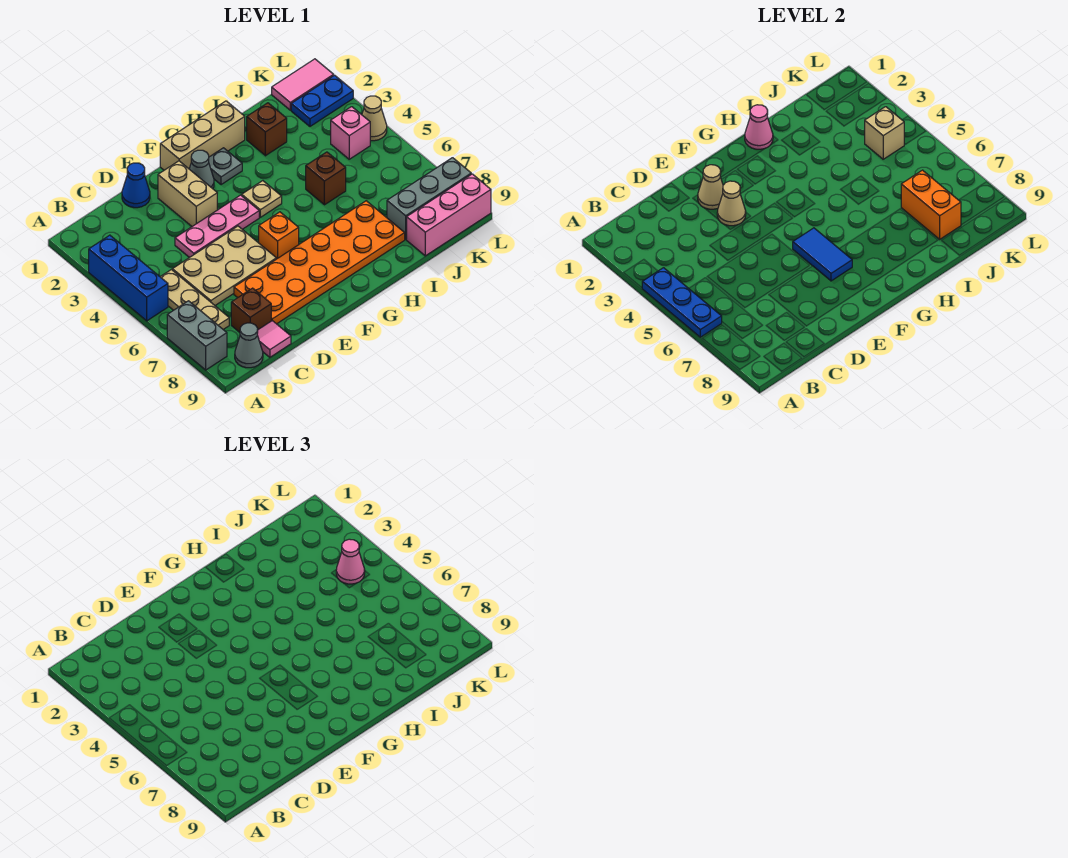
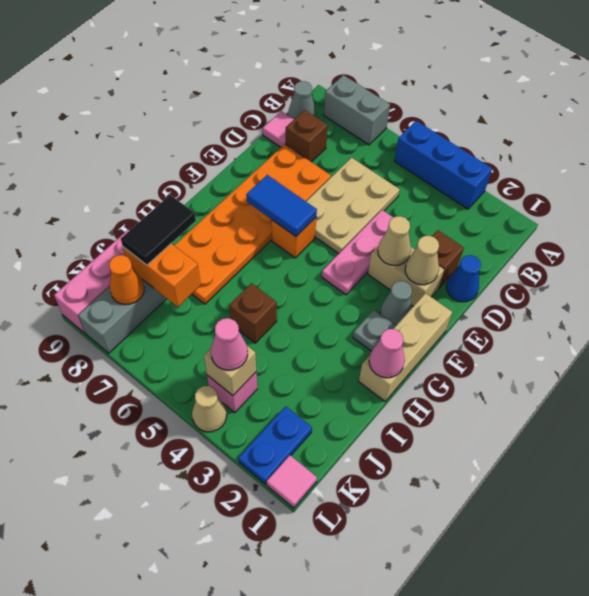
blue plate A4:A6 level 2 -> none
tan plate B5:B7 level 1 -> none
tan plate G4 level 1 -> none
brown brick I2 level 1 -> brown brick D2 level 1
none -> black tile I8:J8 level 3
pink tile K1:L1 level 1 -> pink tile L1 level 1
none -> orange cone K8 level 2

